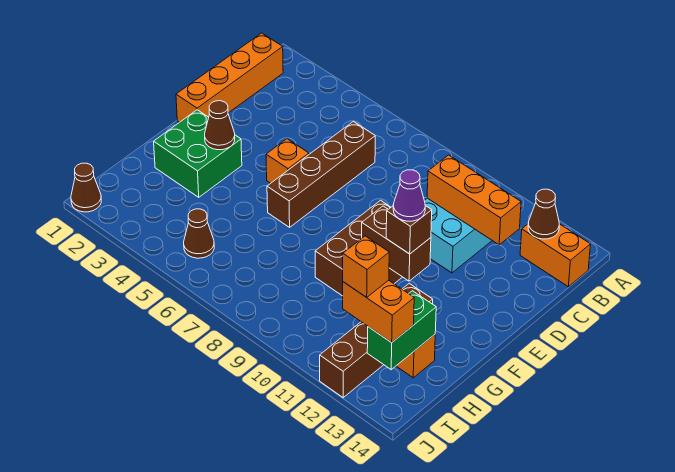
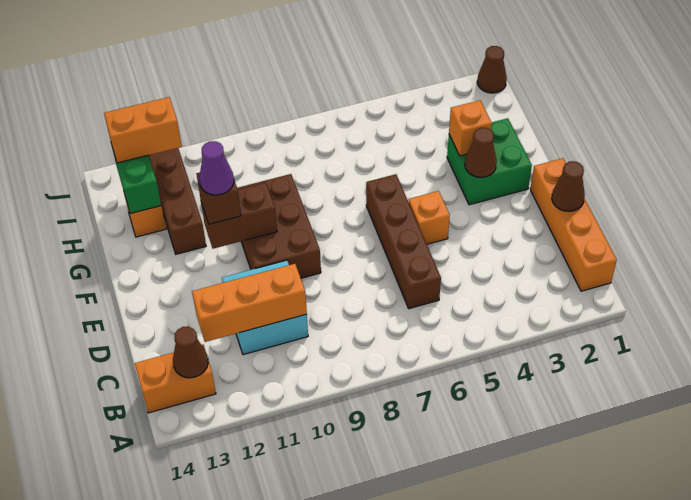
brown cone I5 level 1 -> brown cone D1 level 2
orange brick I12 level 4 -> orange brick G3 level 2

